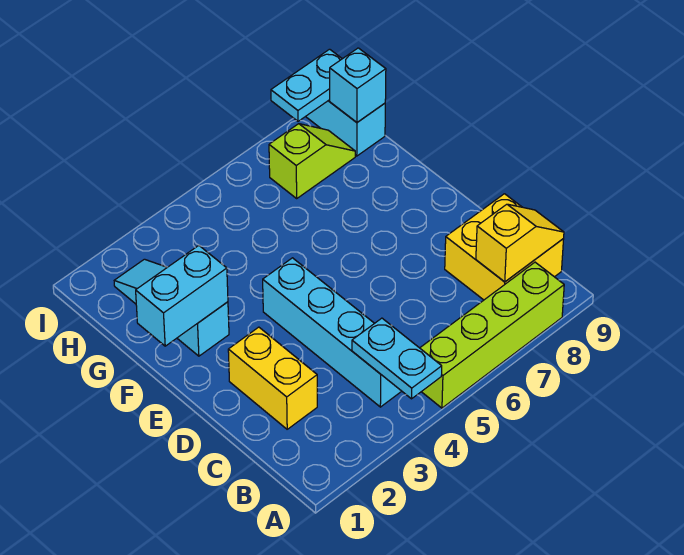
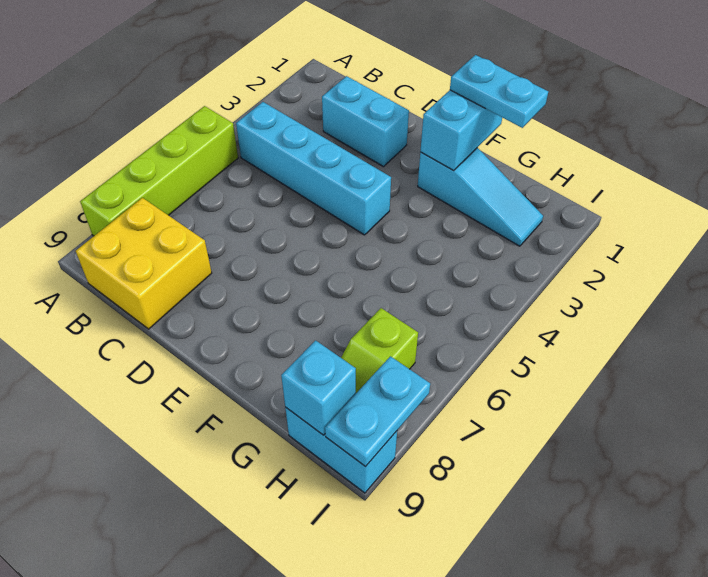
cyan plate A4:B4 level 2 -> cyan plate F1:G1 level 3
yellow slope B8:B9 level 2 top 8 -> none
yellow brick C2:D2 level 1 -> cyan brick C2:D2 level 1

